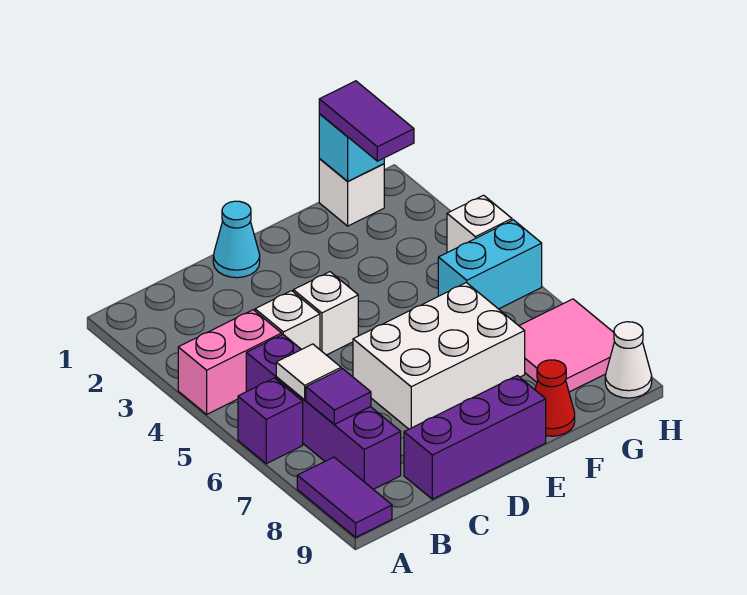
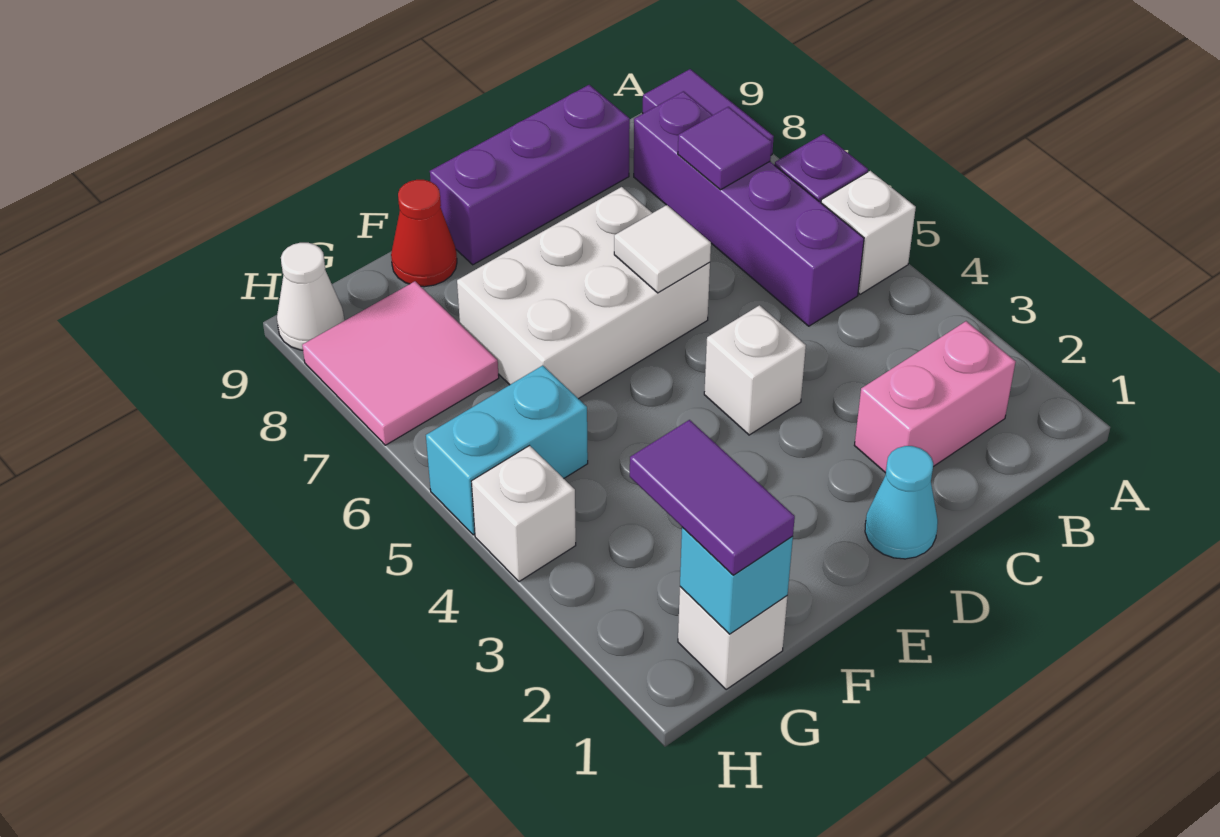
pink brick A4:B4 level 1 -> pink brick B2:C2 level 1
white tile B6 level 2 -> white tile D6 level 2
white brick C4 level 1 -> white brick A5 level 1

